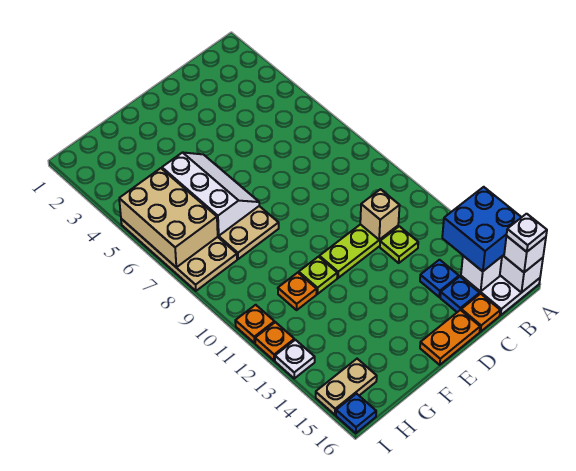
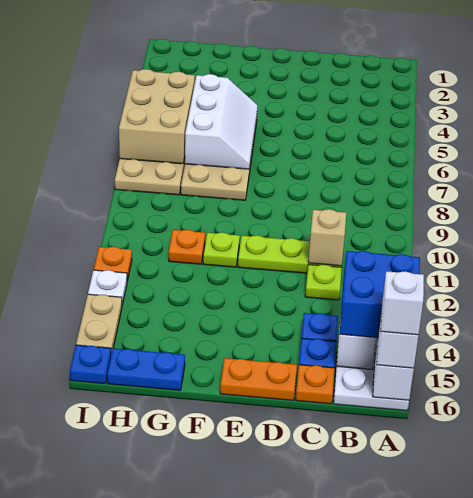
white plate A16 level 4 -> white brick A16 level 4
none -> blue plate G16:H16 level 1
tan plate H15:I15 level 1 -> tan plate I14:I15 level 1
orange plate I11 level 1 -> none

